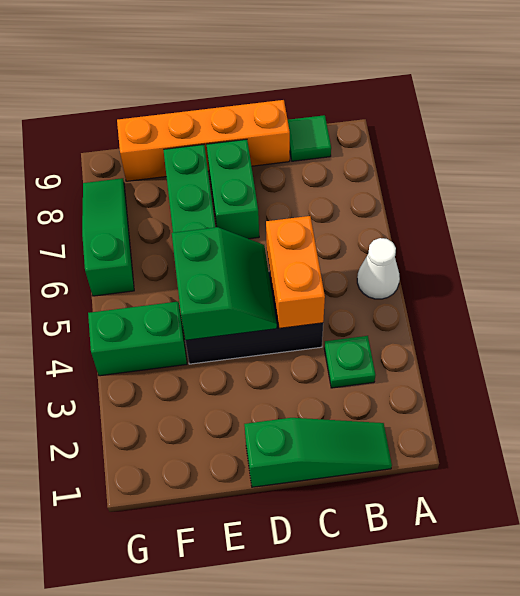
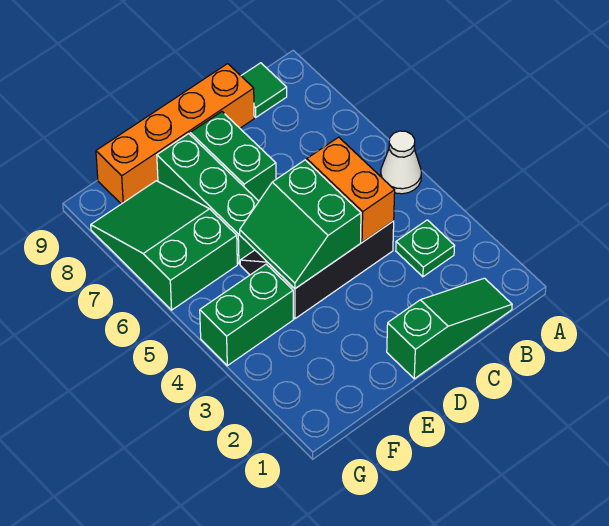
green slope D4:E5 level 2 top E -> green slope D4:E5 level 2 top D
green slope G6:G8 level 1 top 6 -> green slope F6:G8 level 1 top 6

